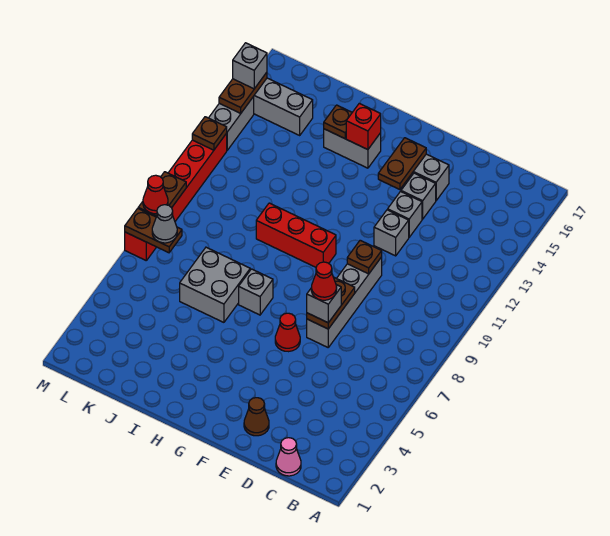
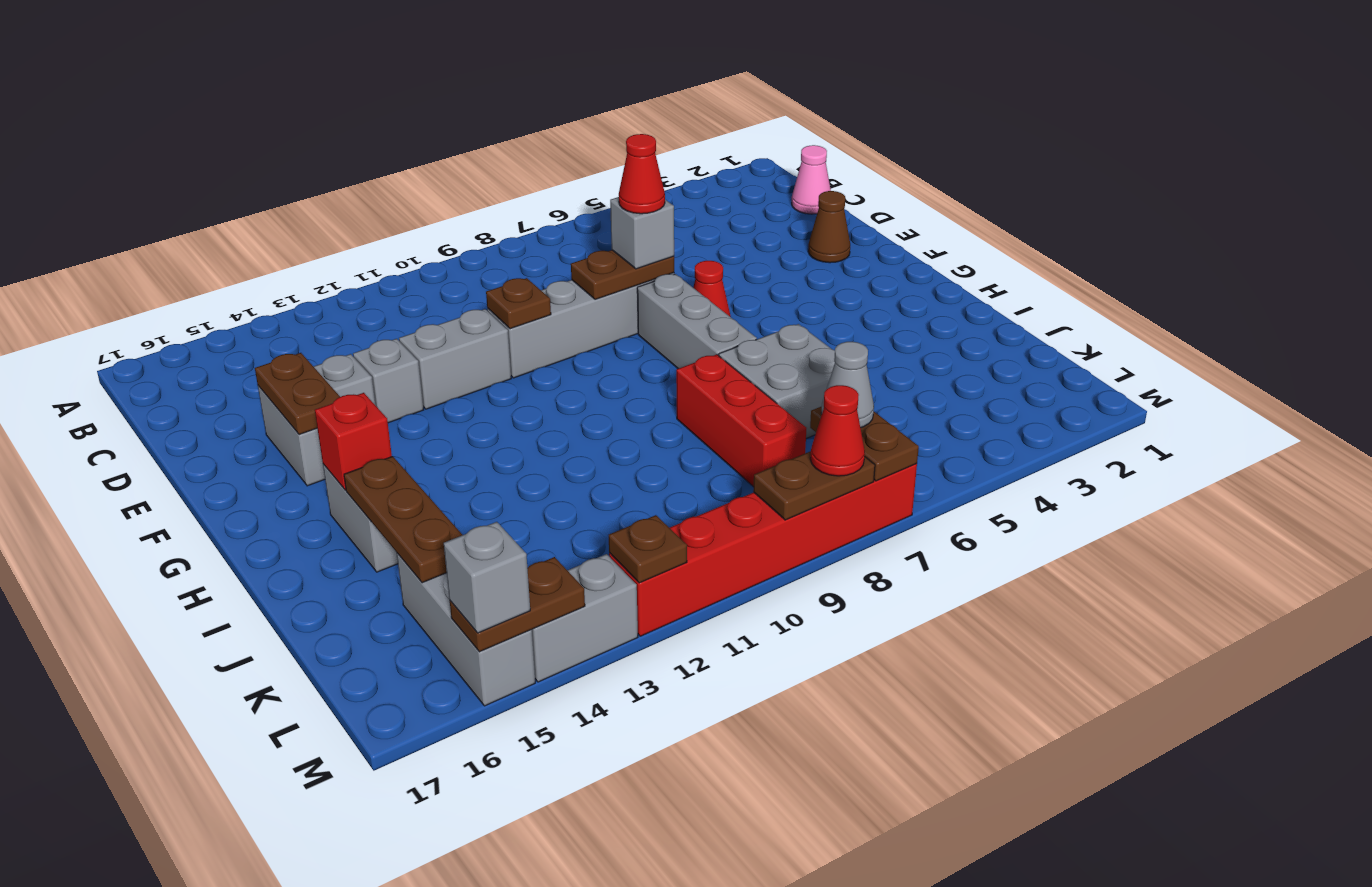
grey brick E12 level 1 -> grey brick E11:E12 level 1
brown plate F14:F15 level 2 -> brown plate E15:F15 level 2
red brick G10:I10 level 1 -> red brick I8:K8 level 1
grey brick H7 level 1 -> grey brick F7:H7 level 1
brown plate I15 level 2 -> brown plate I15:K15 level 2

